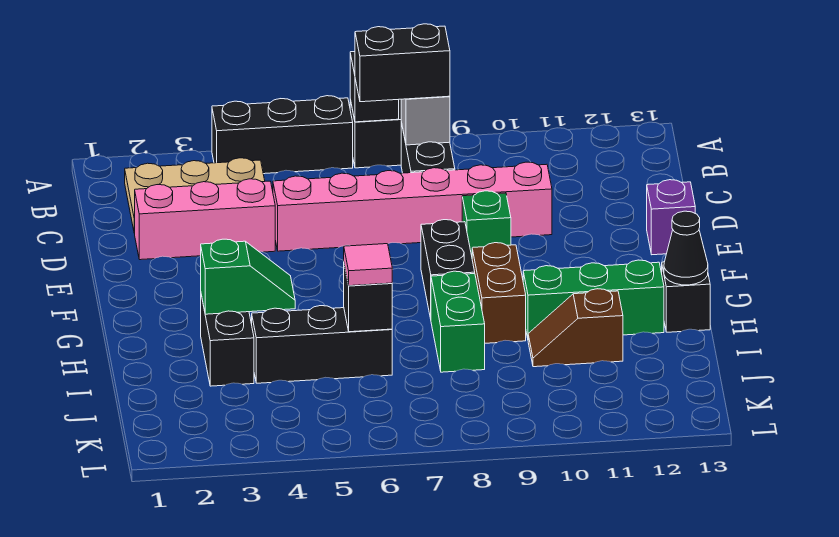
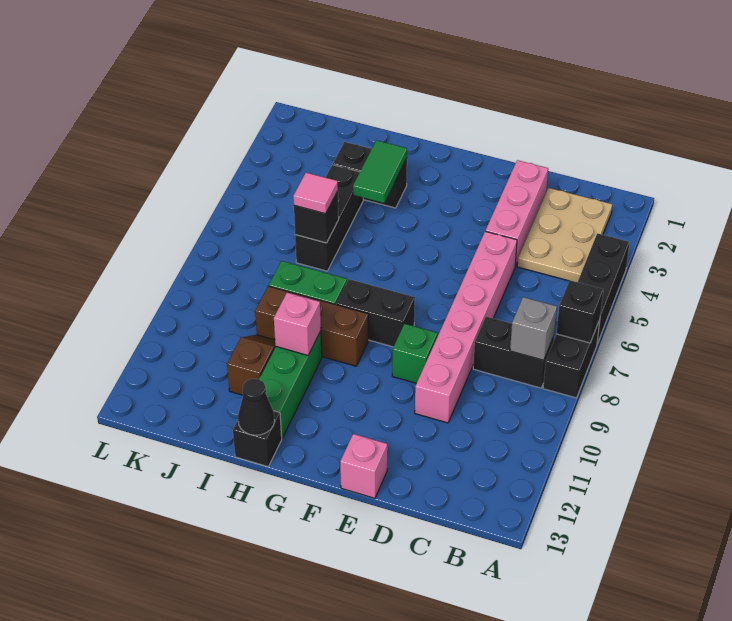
black brick B7:B8 level 3 -> none
purple brick E13 level 1 -> pink brick E13 level 1
brown brick G9:H9 level 1 -> brown brick G9:I9 level 1
green slope H3:H4 level 2 top 3 -> green tile H3:H4 level 2
none -> pink brick H10 level 2

